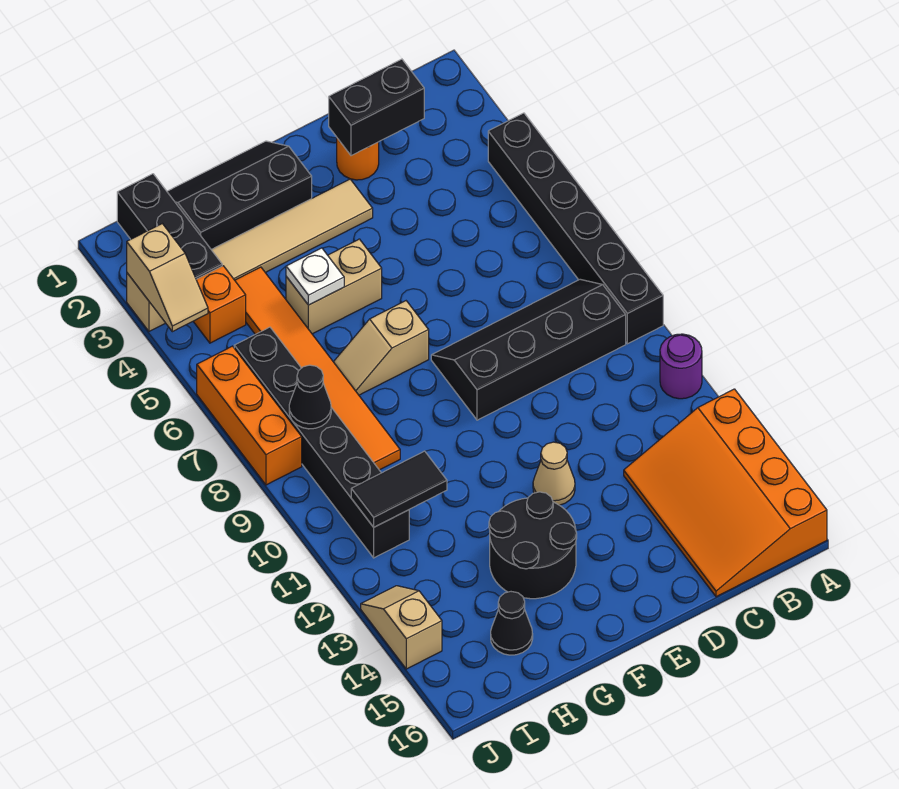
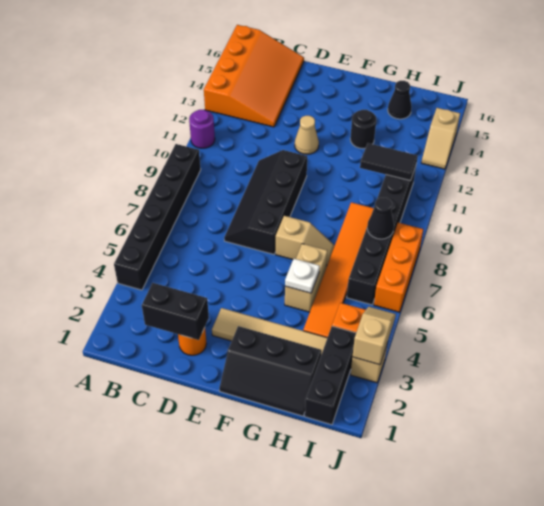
black slope B8:E9 level 1 top 9 -> black slope D7:E10 level 1 top E
tan brick F5:G5 level 1 -> tan brick G5:G6 level 1
black round brick F13:G14 level 1 -> black round brick G13 level 1

